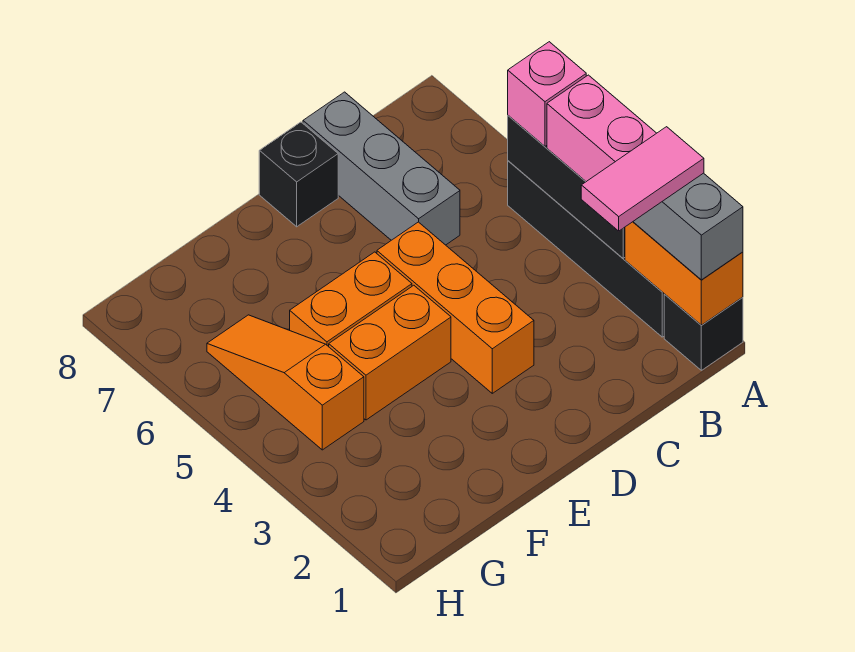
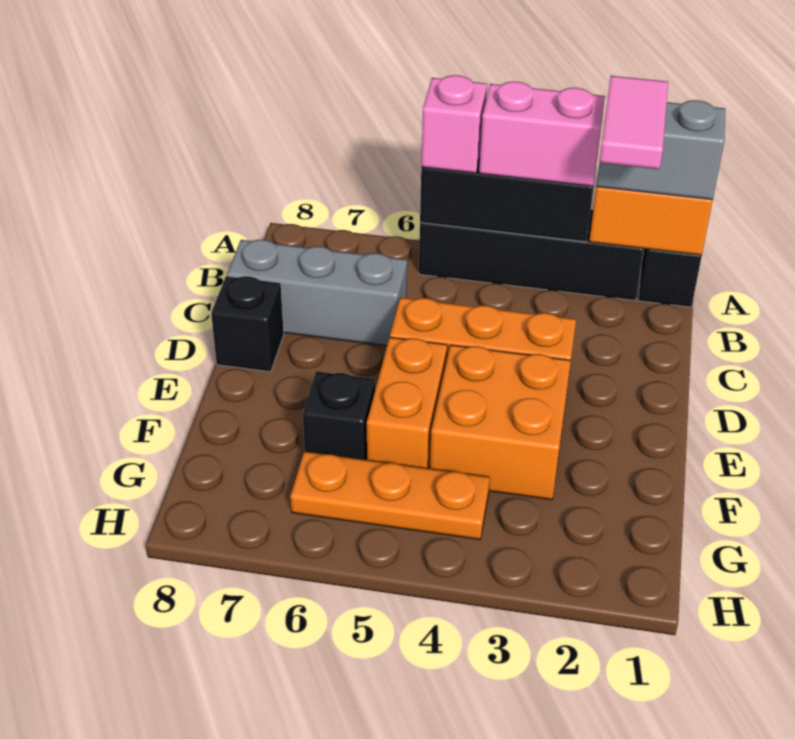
orange brick E4:F4 level 1 -> orange brick E3:F4 level 1
none -> black brick F6 level 1
orange slope G4:G6 level 1 top 4 -> orange plate G4:G6 level 1

